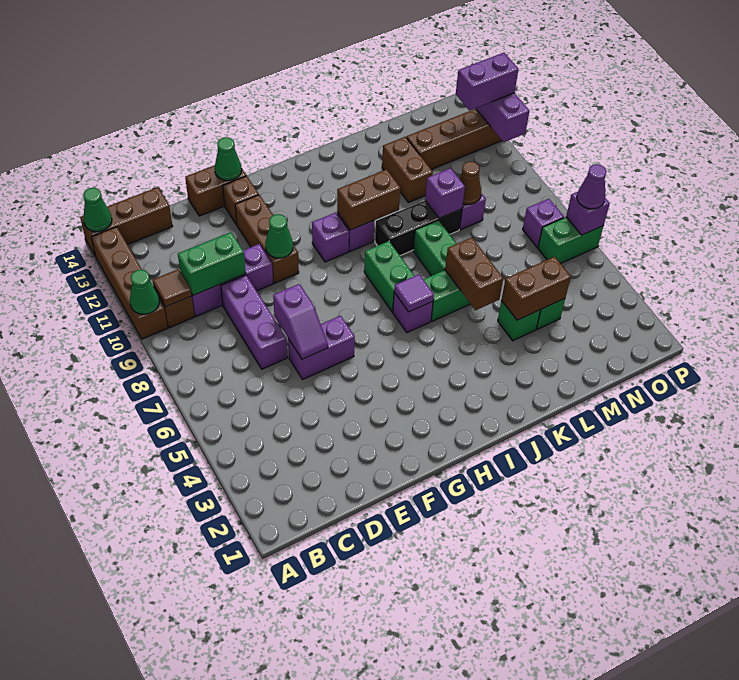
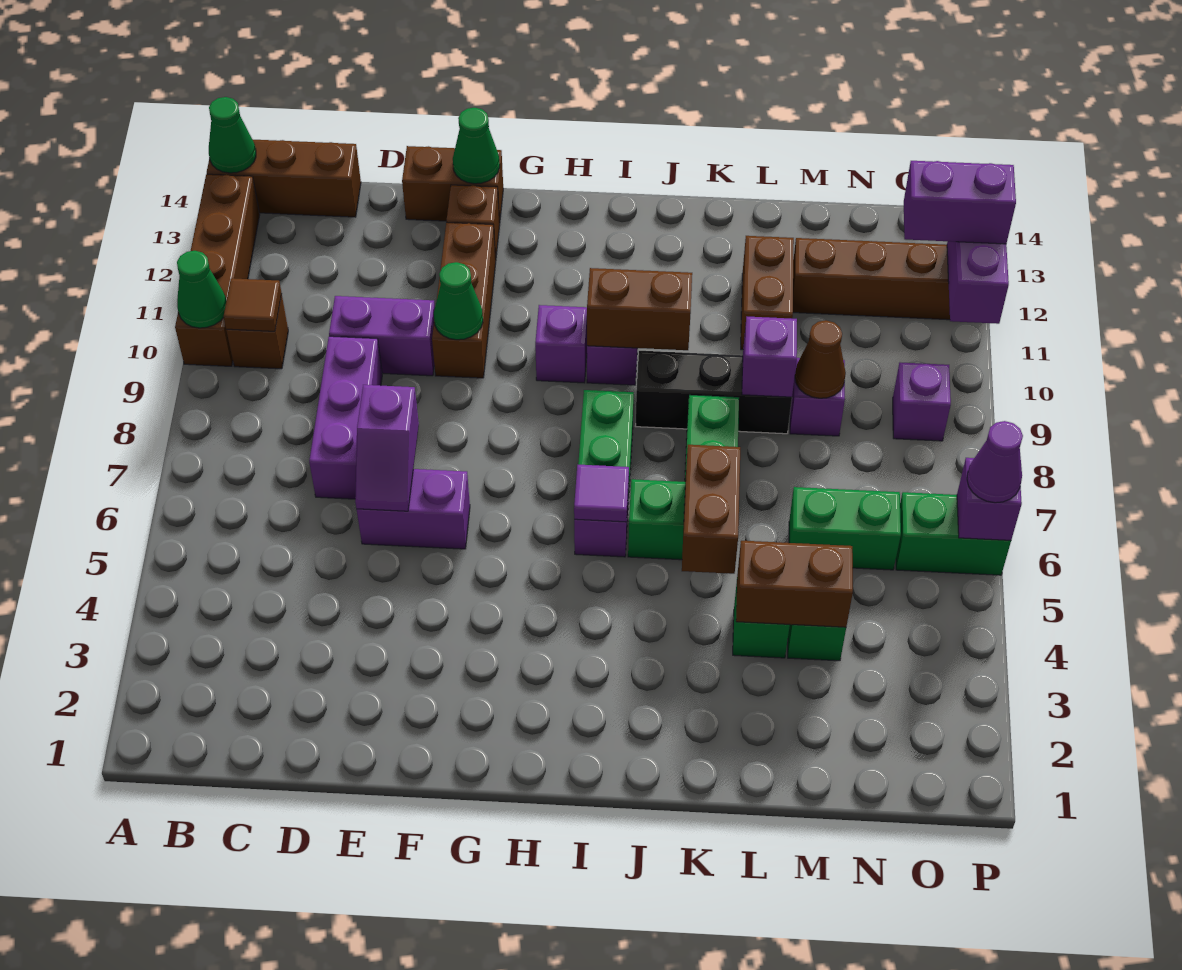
purple brick C10:E10 level 1 -> purple brick D10:E10 level 1
green brick C10:D10 level 2 -> green brick M6:N6 level 1
purple brick O7 level 1 -> purple brick O9 level 1

